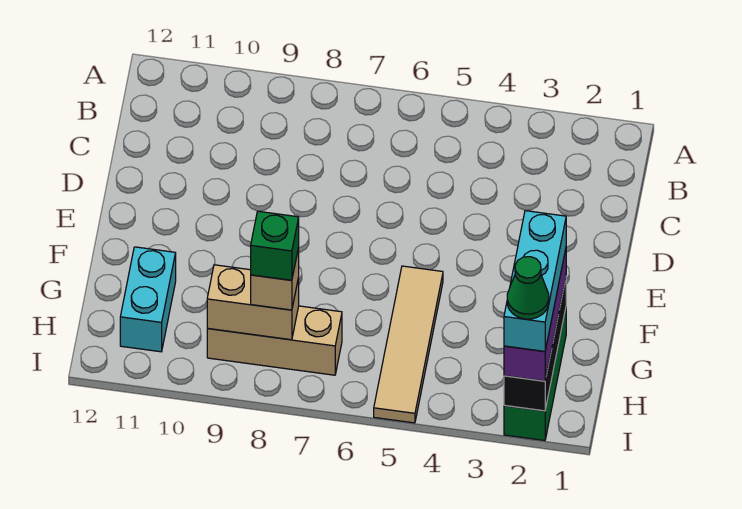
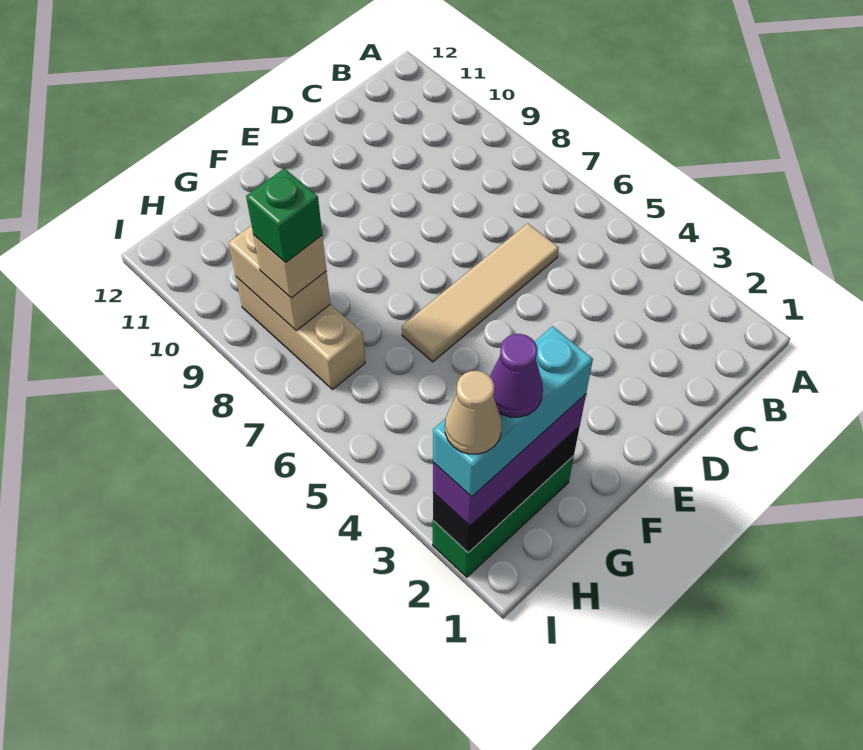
tan tile F5:I5 level 1 -> tan tile C6:F6 level 1
cyan brick G11:H11 level 1 -> none
none -> purple cone H2 level 5
green cone I2 level 5 -> tan cone I2 level 5

